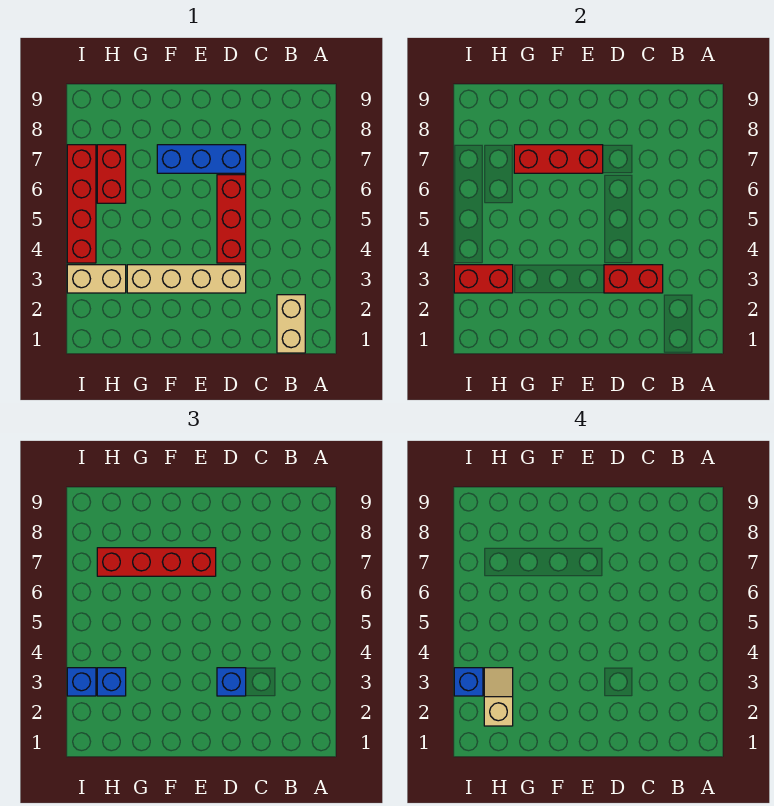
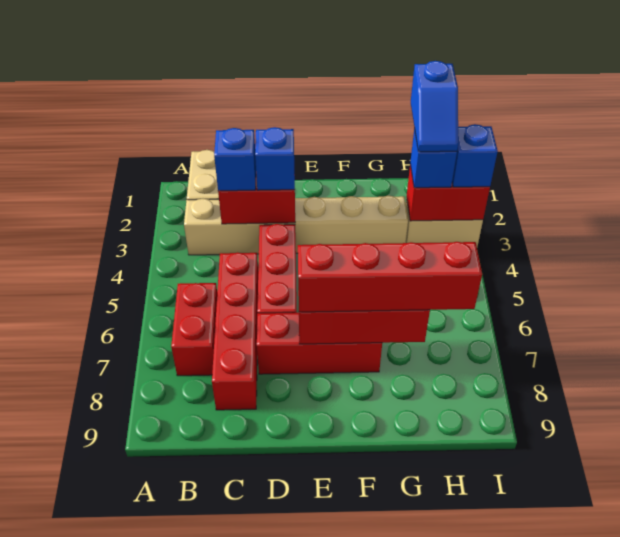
tan brick D3:G3 level 1 -> tan brick B3:G3 level 1
blue brick D7:F7 level 1 -> red brick D7:F7 level 1
tan slope H2:H3 level 4 top 2 -> blue slope H2:H3 level 4 top 2
red brick H6:H7 level 1 -> red brick B6:B7 level 1
blue brick I3 level 4 -> blue brick C3 level 3
red brick I4:I7 level 1 -> red brick C5:C8 level 1

